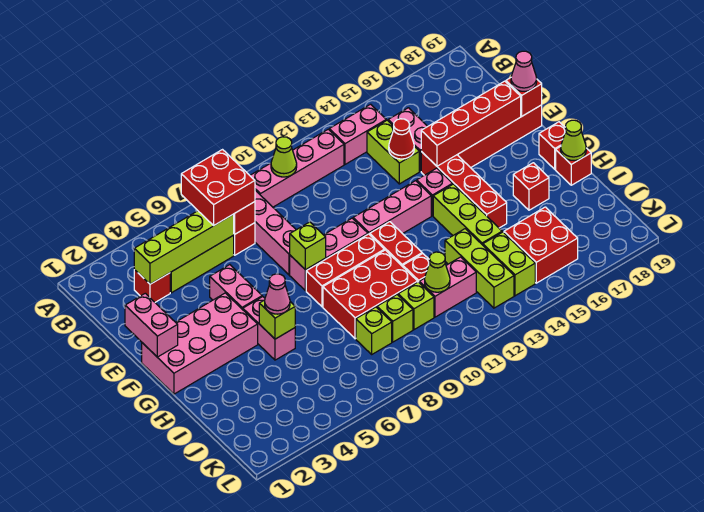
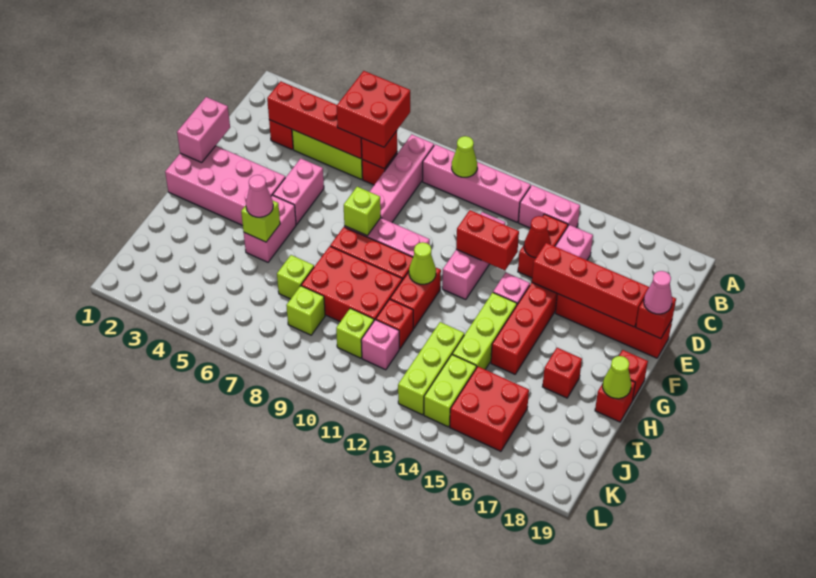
lime brick C3:C6 level 2 -> red brick C3:C6 level 2
lime brick C14:D14 level 1 -> red brick C14:D14 level 1
none -> red brick E12:E13 level 2
pink brick F11:F13 level 1 -> pink brick D12:F12 level 1
lime brick J9 level 1 -> lime brick I7 level 1
pink brick J11:J12 level 1 -> pink brick J11 level 1
lime cone J11 level 2 -> lime cone G11 level 2

